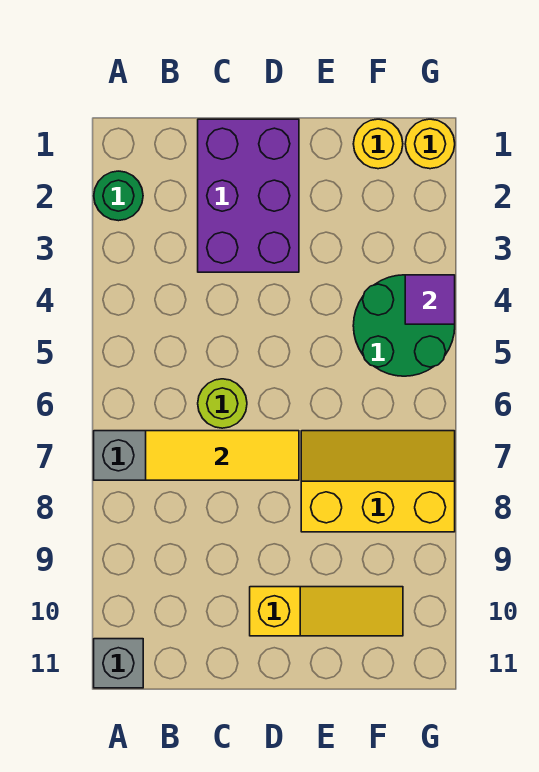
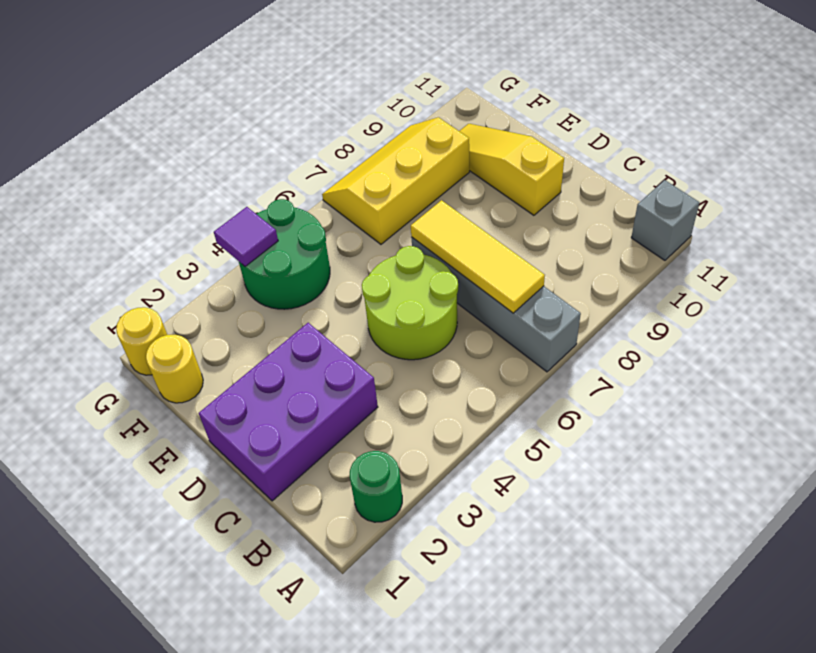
lime round brick C6 level 1 -> lime round brick C5:D6 level 1
yellow slope E7:G8 level 1 top 8 -> yellow slope F7:G9 level 1 top F

